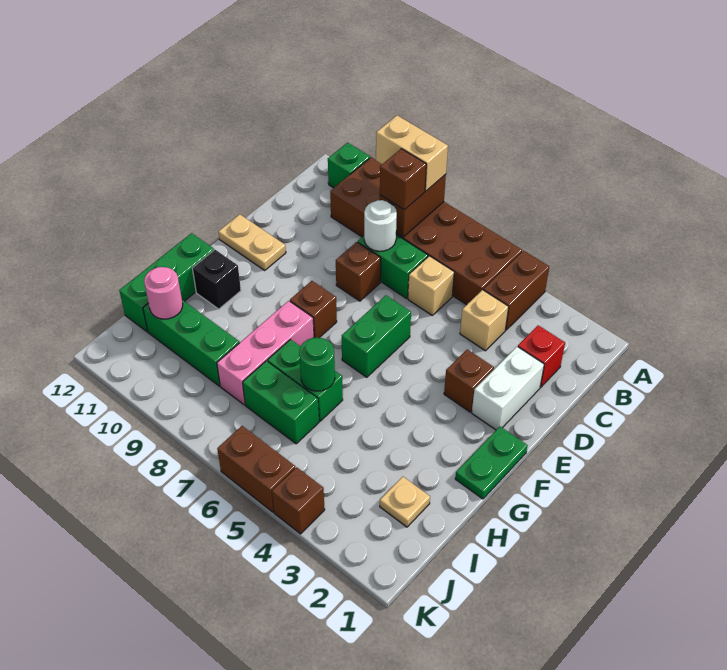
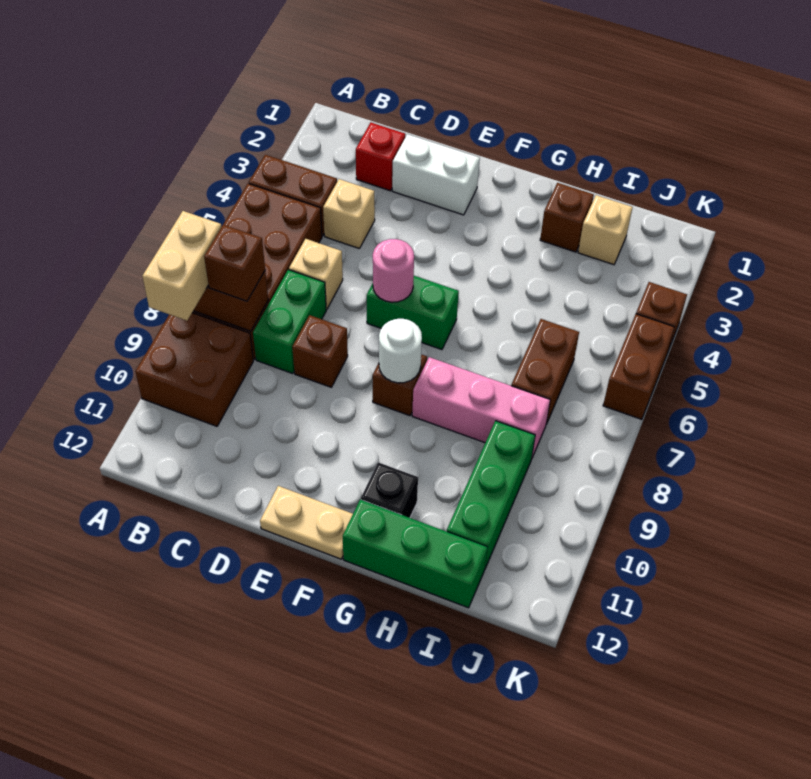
green brick A11 level 1 -> none
white round brick C8 level 2 -> white round brick F8 level 2
brown brick E3 level 1 -> brown brick H2 level 1
tan plate E11:E12 level 1 -> tan plate E12:F12 level 1
green plate F1:G1 level 1 -> none
green brick H6:H7 level 1 -> none
green round brick H6 level 2 -> none
tan plate I2 level 1 -> tan brick I2 level 1
green brick I6:I7 level 1 -> brown brick I6:I7 level 1
pink round brick I11 level 2 -> pink round brick E6 level 2

